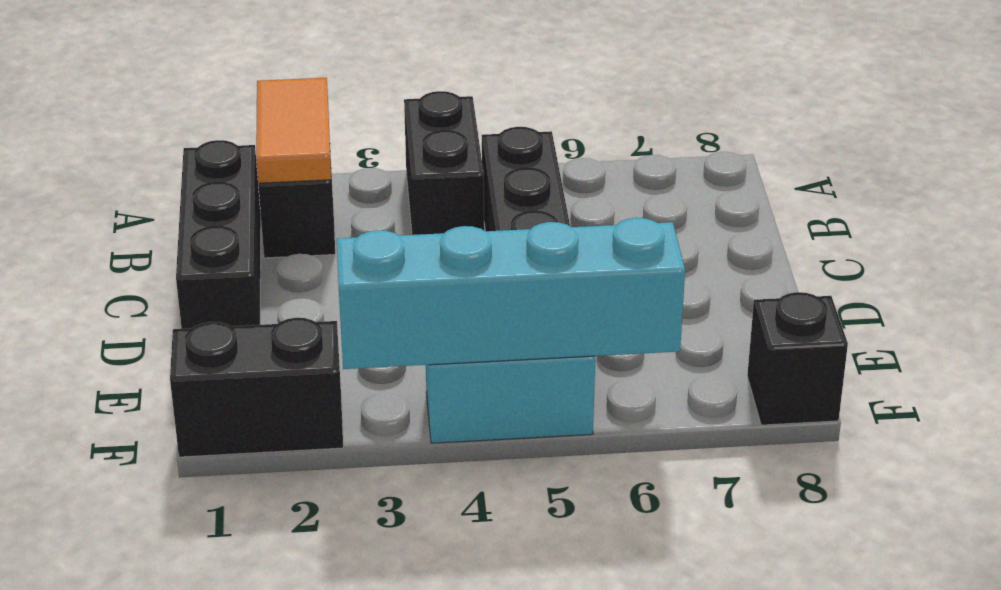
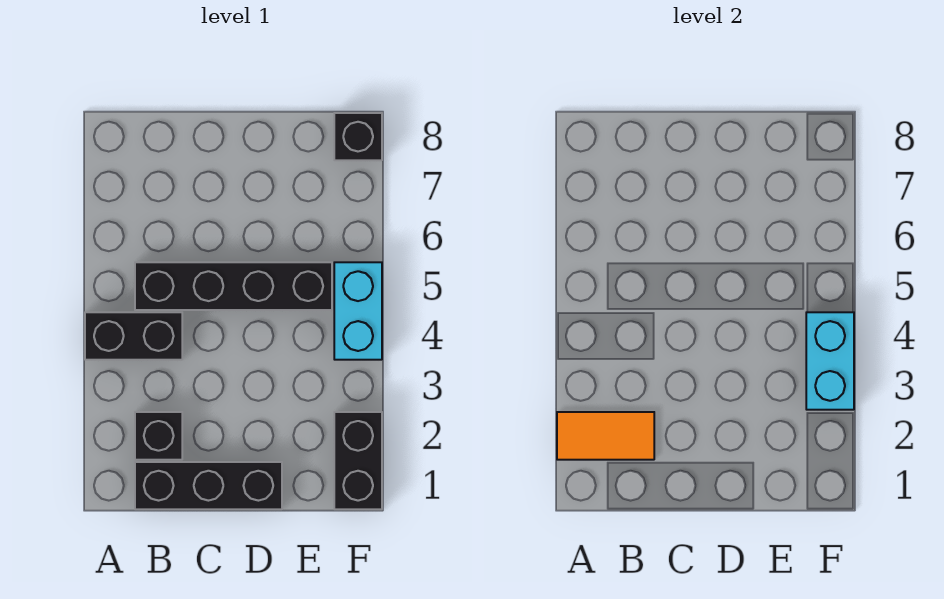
cyan brick F3:F6 level 2 -> cyan brick F3:F4 level 2

